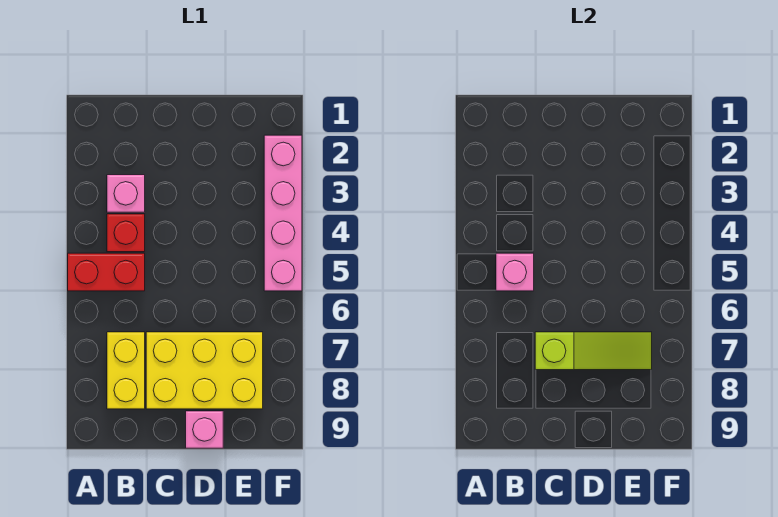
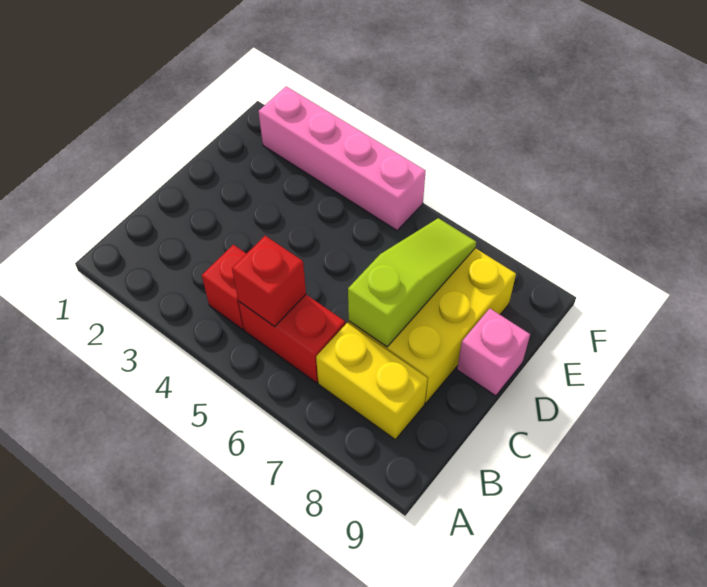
red brick A5:B5 level 1 -> red brick B5:B6 level 1
pink brick B3 level 1 -> none
pink brick B5 level 2 -> red brick B5 level 2

